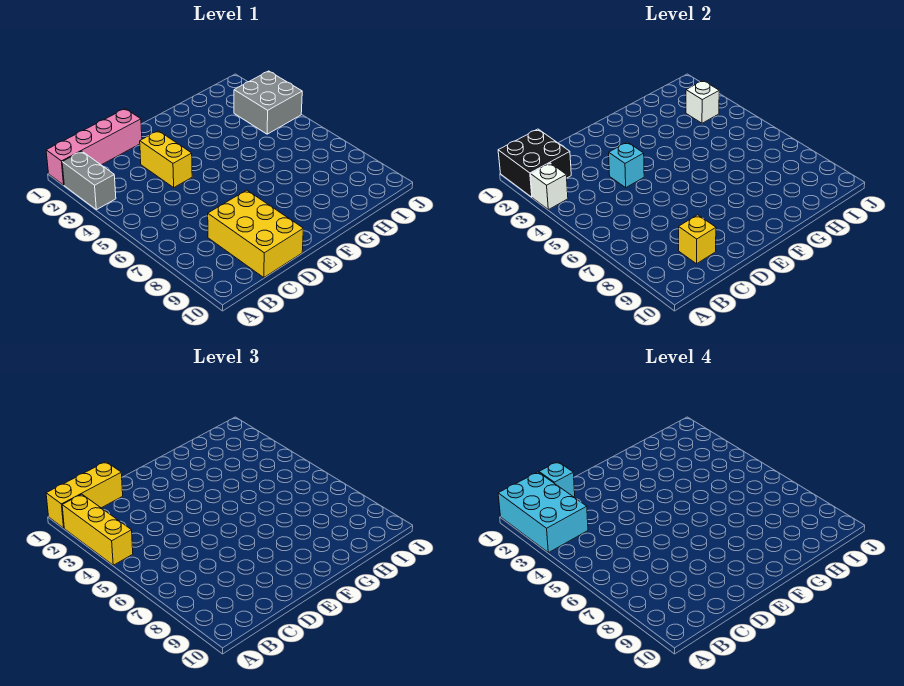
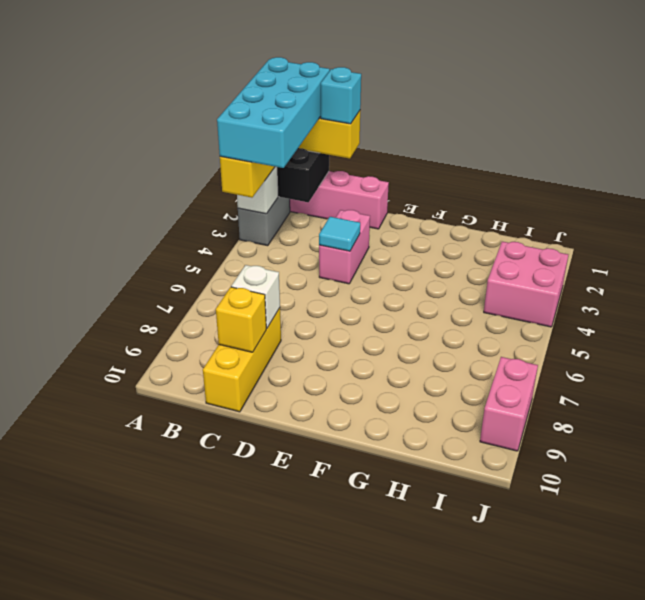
cyan brick A1:B3 level 4 -> cyan brick A1:B4 level 4
yellow brick C8:D10 level 1 -> yellow brick C8:C10 level 1
yellow brick D3:D4 level 1 -> pink brick D3:D4 level 1
cyan brick D4 level 2 -> cyan tile D4 level 2
grey brick I3:J4 level 1 -> pink brick I3:J4 level 1
white brick I3 level 2 -> white brick C8 level 2
none -> pink brick J8:J9 level 1

